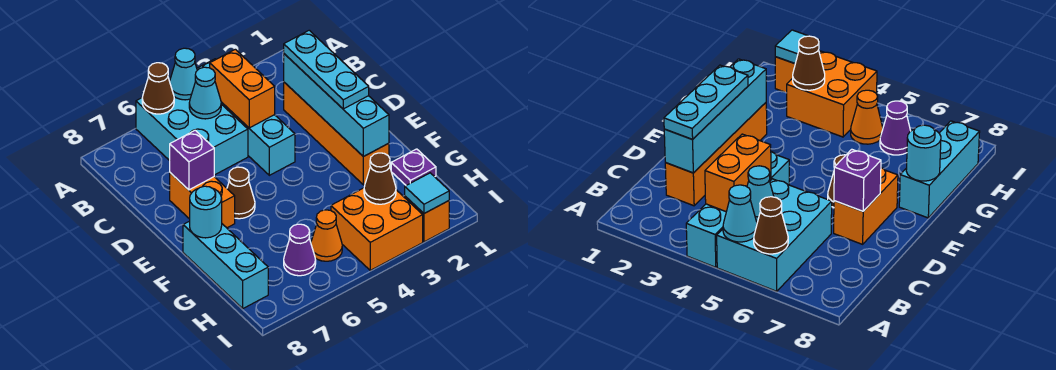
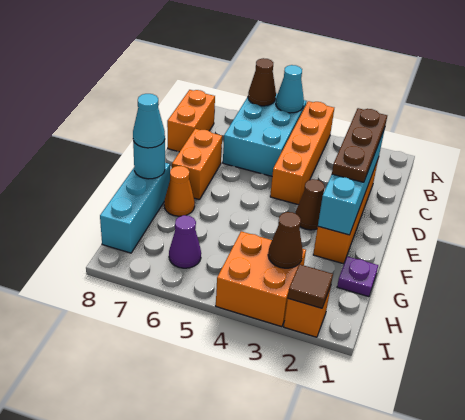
cyan brick A4:D4 level 1 -> orange brick A4:D4 level 1
orange brick B4:C4 level 2 -> orange brick B8:C8 level 1
cyan cone B5 level 2 -> cyan cone F8 level 3
cyan plate C2:E2 level 3 -> brown plate C2:E2 level 3
purple brick D7 level 2 -> none
brown cone E6 level 1 -> brown cone E3 level 1
orange cone H5 level 1 -> orange cone F7 level 1
cyan tile I2 level 2 -> brown tile I2 level 2

